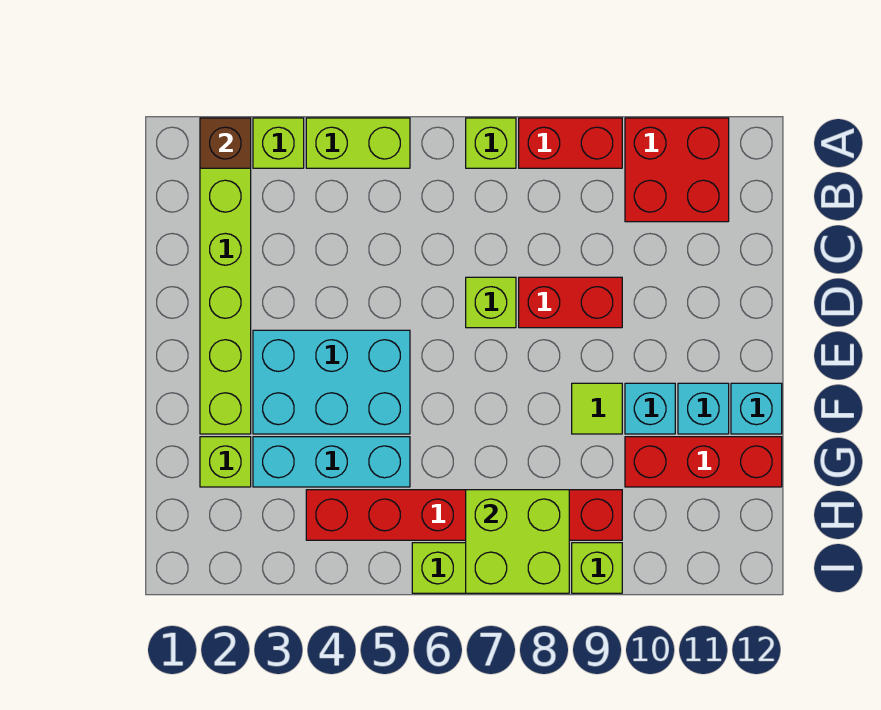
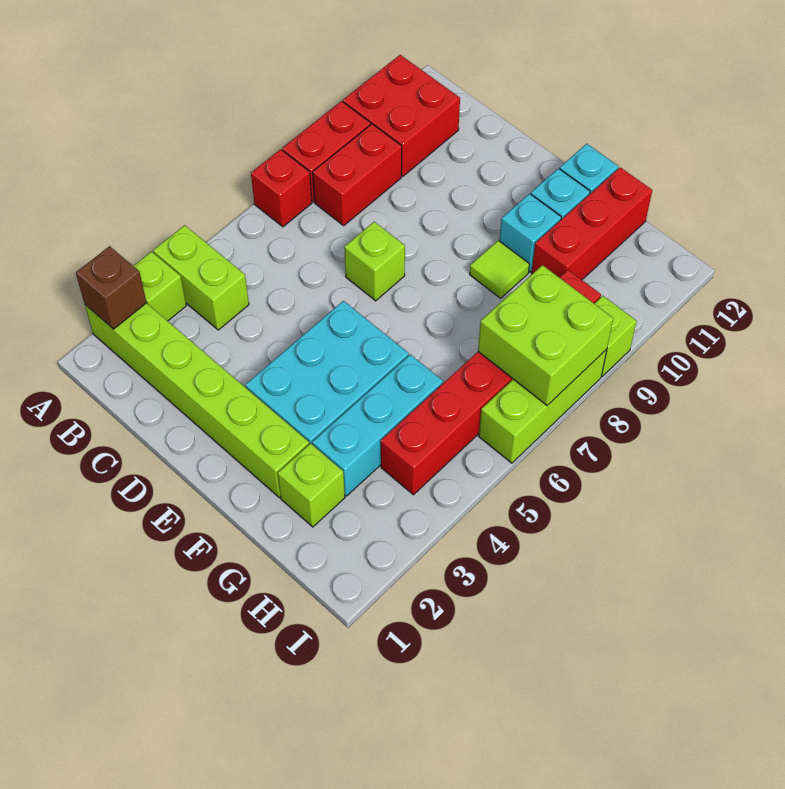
lime brick A4:A5 level 1 -> lime brick A4:B4 level 1
lime brick A7 level 1 -> red brick A7 level 1
red brick D8:D9 level 1 -> red brick B8:B9 level 1

